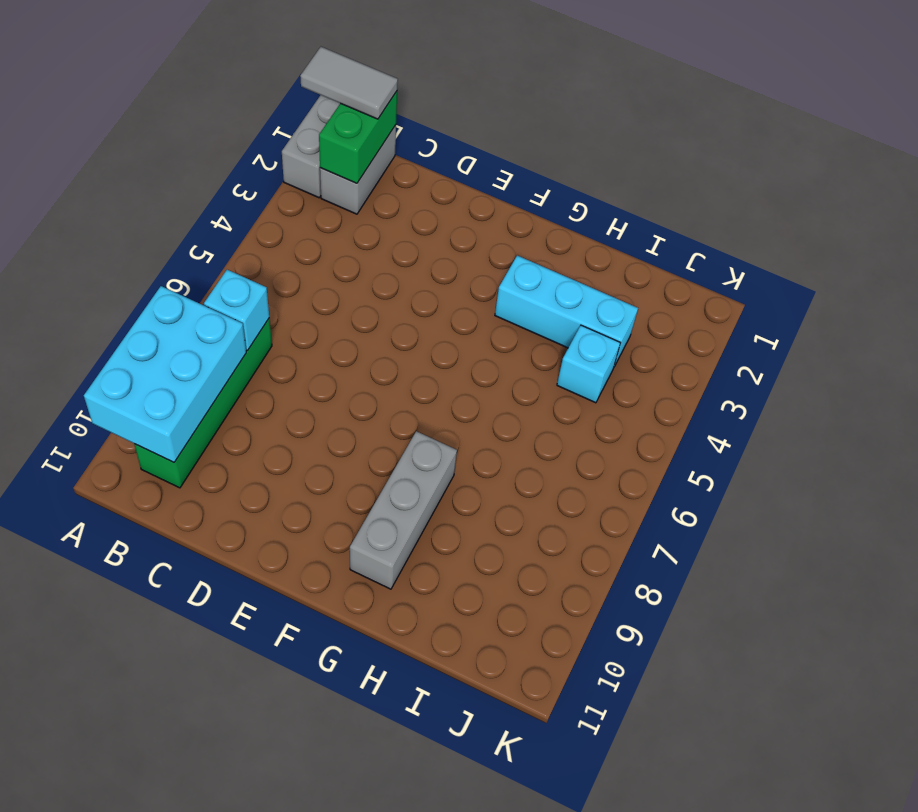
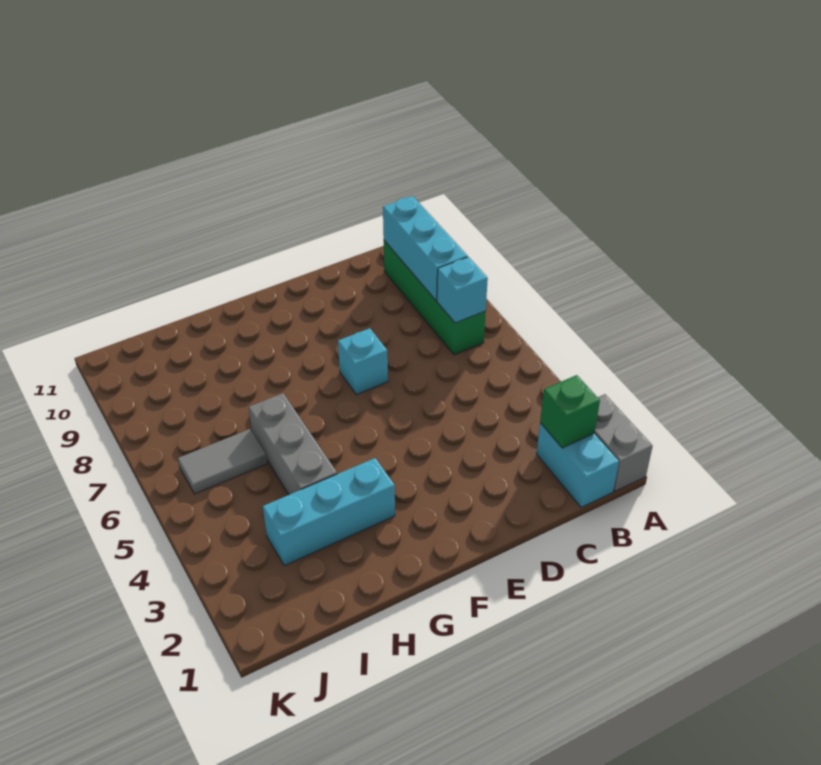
grey tile A1:B1 level 3 -> grey tile I6:J6 level 1
cyan brick A8:B10 level 2 -> cyan brick B8:B10 level 2
grey brick B1:B2 level 1 -> cyan brick B1:B2 level 1
green brick B1:B2 level 2 -> green brick B2 level 2
grey brick G8:G10 level 1 -> grey brick H4:H6 level 1
cyan brick I4 level 1 -> cyan brick E7 level 1

